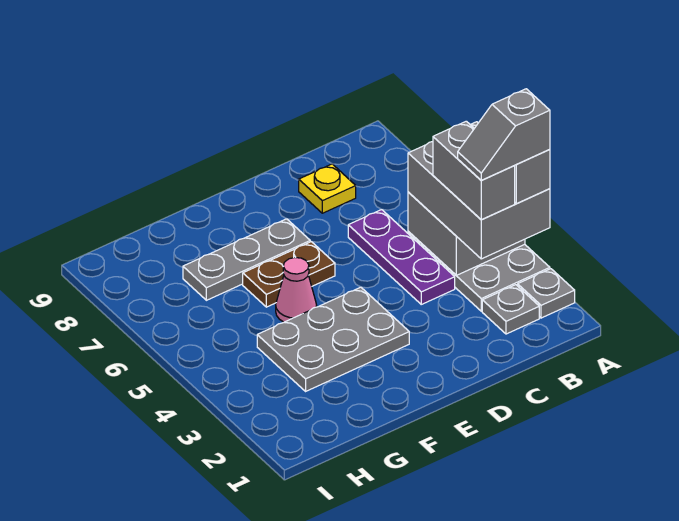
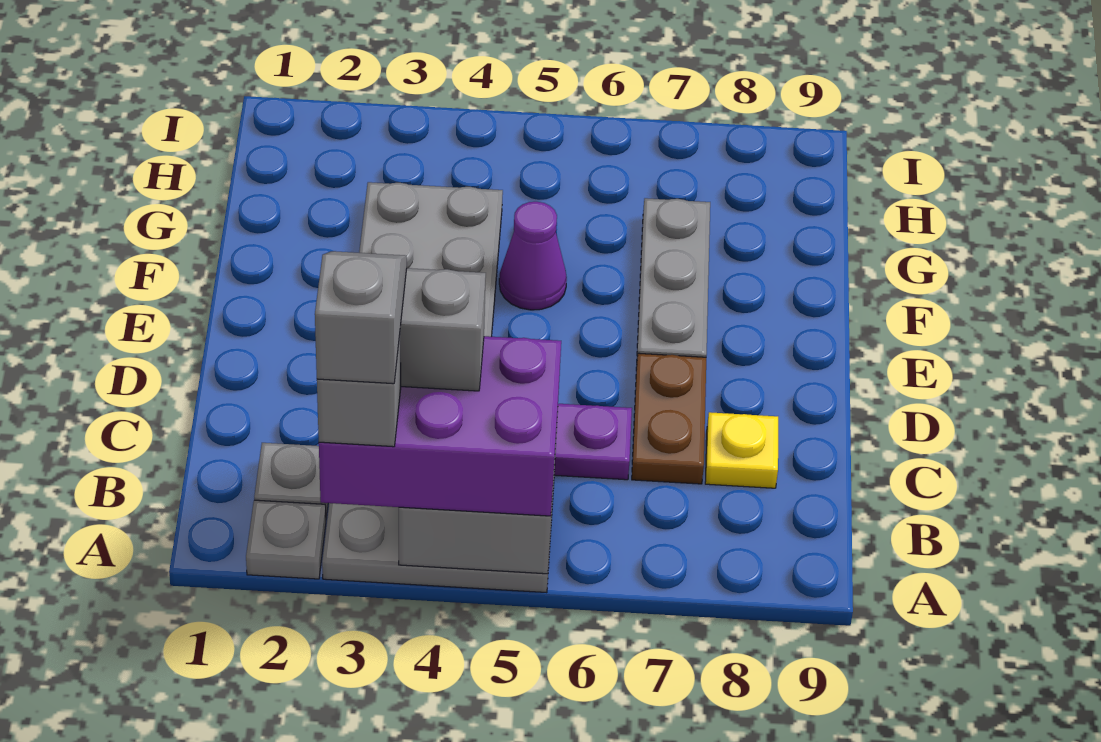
grey brick A3:B5 level 3 -> purple brick A3:B5 level 3
brown plate E6:F6 level 1 -> brown plate C7:D7 level 1
pink cone F5 level 1 -> purple cone F5 level 1

